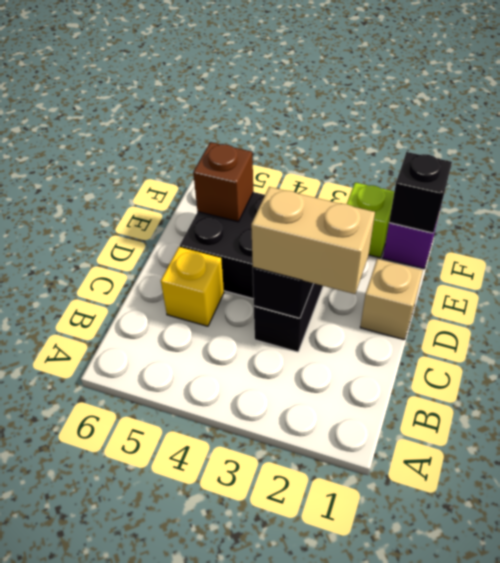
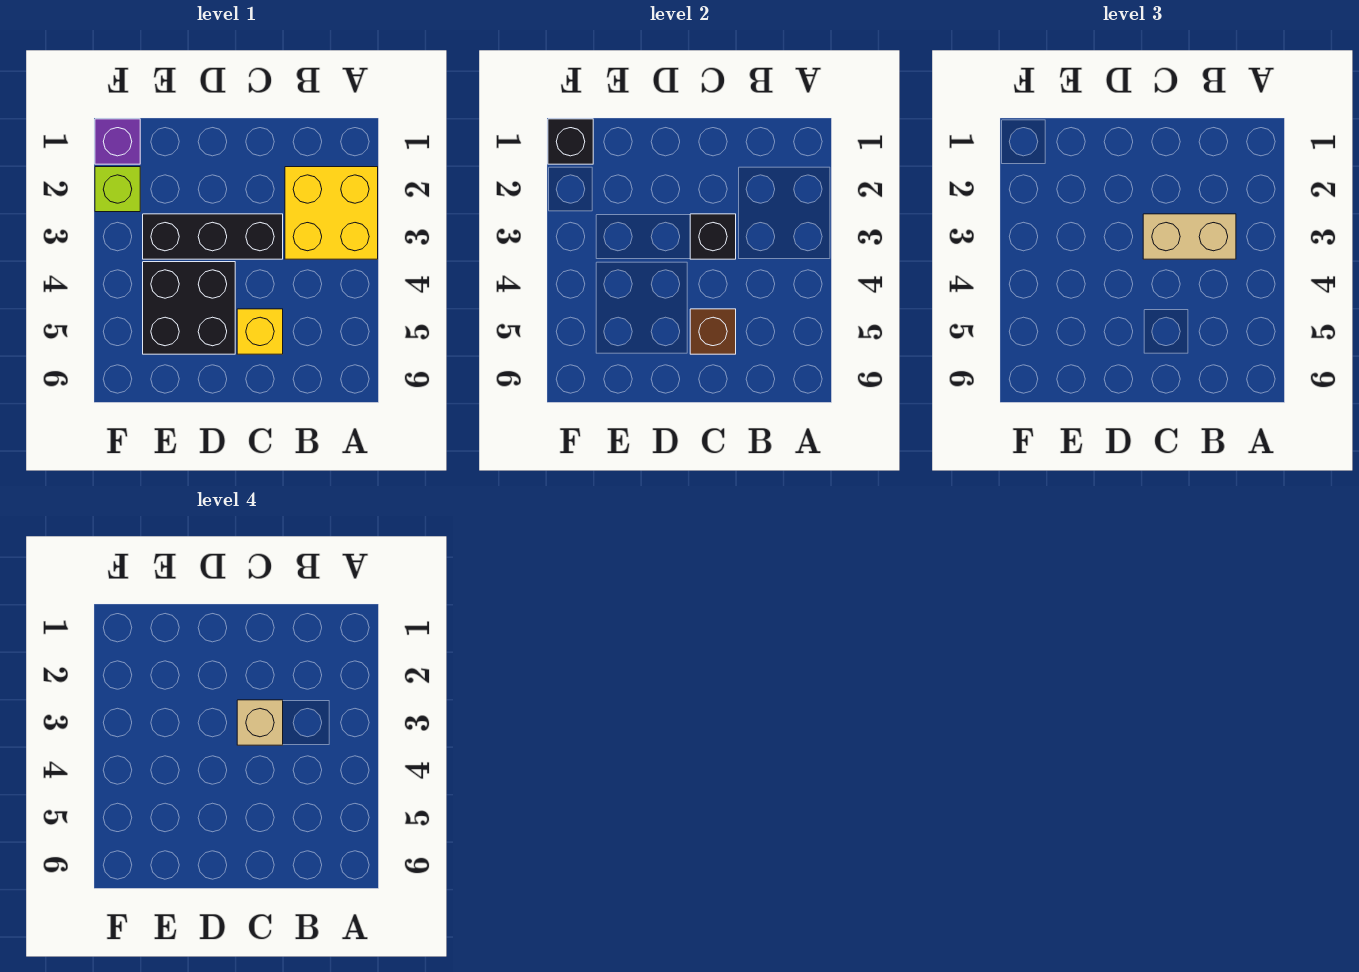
none -> yellow brick A2:B3 level 1
tan brick C2:C3 level 3 -> tan brick B3:C3 level 3
tan brick D1 level 1 -> tan brick C3 level 4
brown brick E5 level 2 -> brown brick C5 level 2

